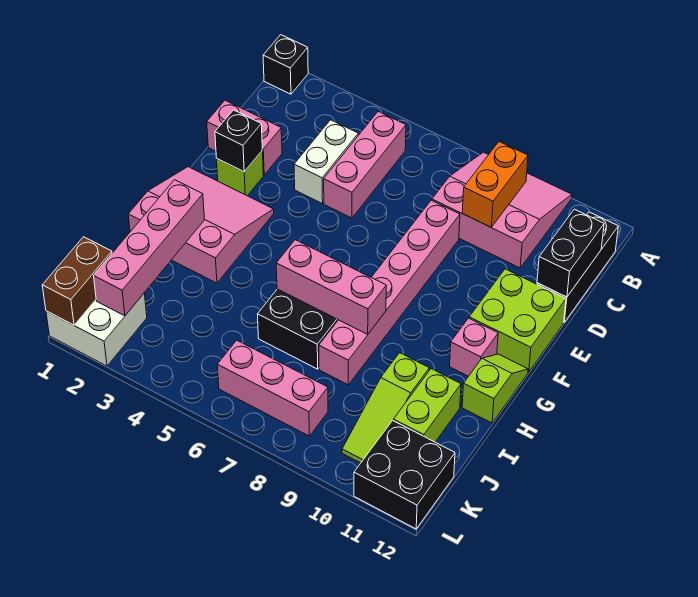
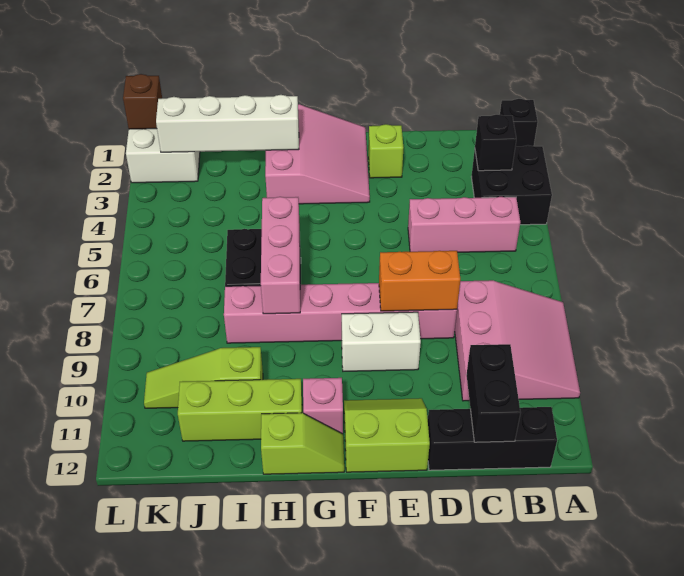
orange brick B9:C9 level 2 -> orange brick D8:E8 level 2
white brick C4:D4 level 1 -> white brick E9:F9 level 1
black brick C12:D12 level 2 -> black brick C11:C12 level 2
pink brick D1:D2 level 1 -> none
black brick E2 level 2 -> black brick B3 level 2
lime brick E11:F12 level 1 -> lime slope E11:F12 level 1 top 12
pink brick H2:K2 level 2 -> white brick H2:K2 level 2
lime brick I11:J11 level 1 -> lime brick H11:J11 level 1
brown brick K1:L1 level 2 -> brown brick L1 level 2
pink brick K6:K8 level 1 -> none
black brick K11:L12 level 1 -> black brick A3:B4 level 1

